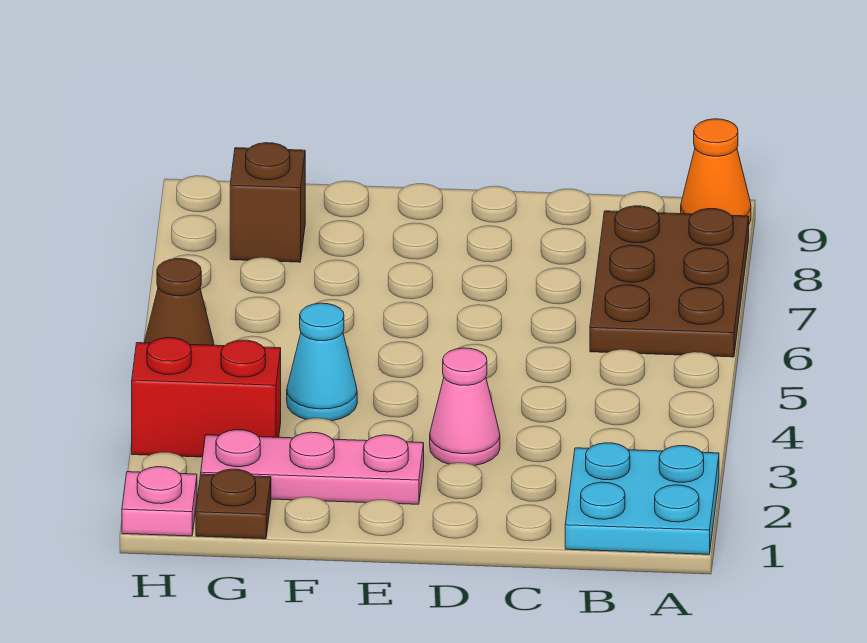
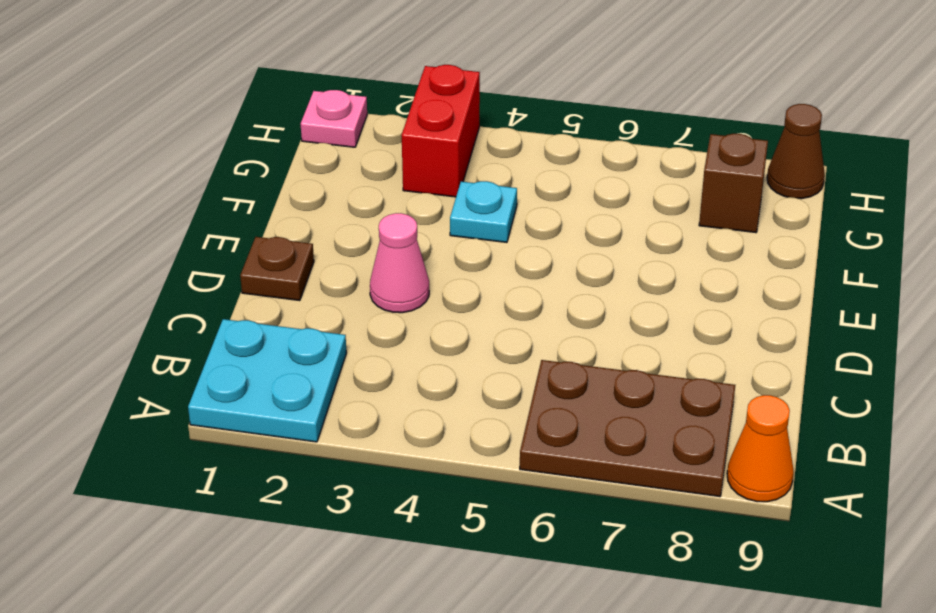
pink plate E2:G2 level 1 -> none
cyan cone F4 level 1 -> cyan plate F4 level 1
brown plate G1 level 1 -> brown plate D1 level 1
brown cone H5 level 1 -> brown cone H9 level 1

